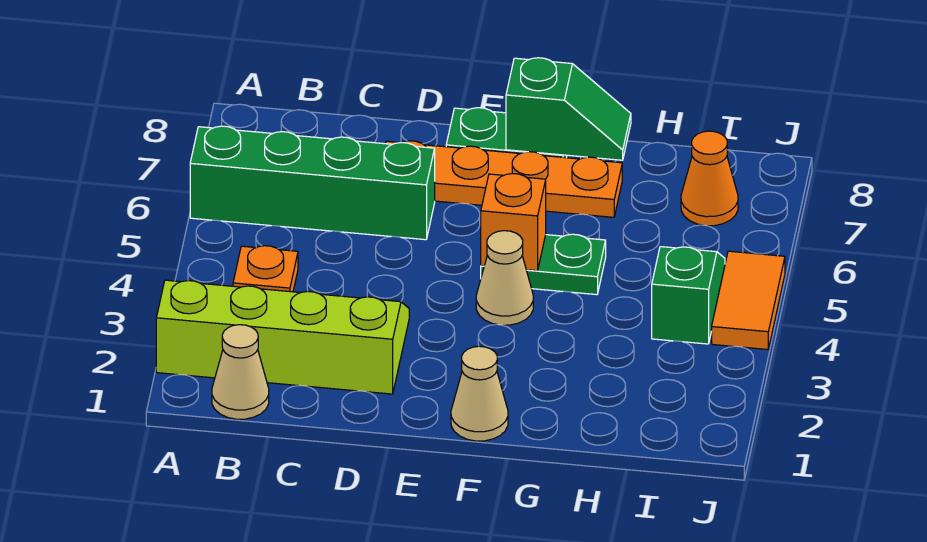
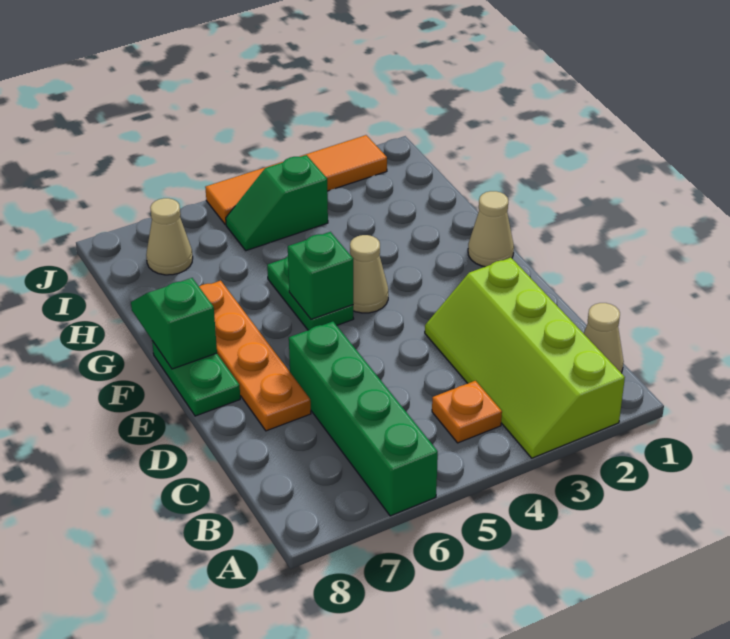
orange brick F5 level 2 -> green brick F5 level 2
orange cone I7 level 1 -> tan cone I7 level 1
orange tile J4:J5 level 1 -> orange tile J2:J5 level 1

